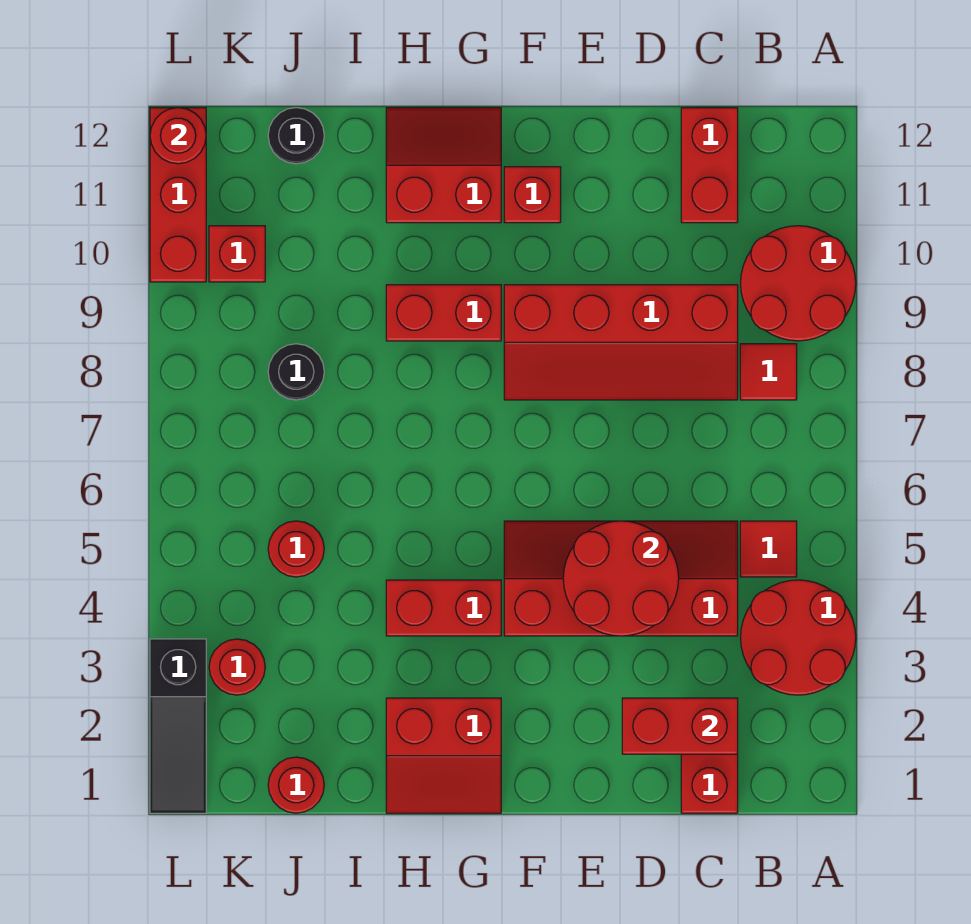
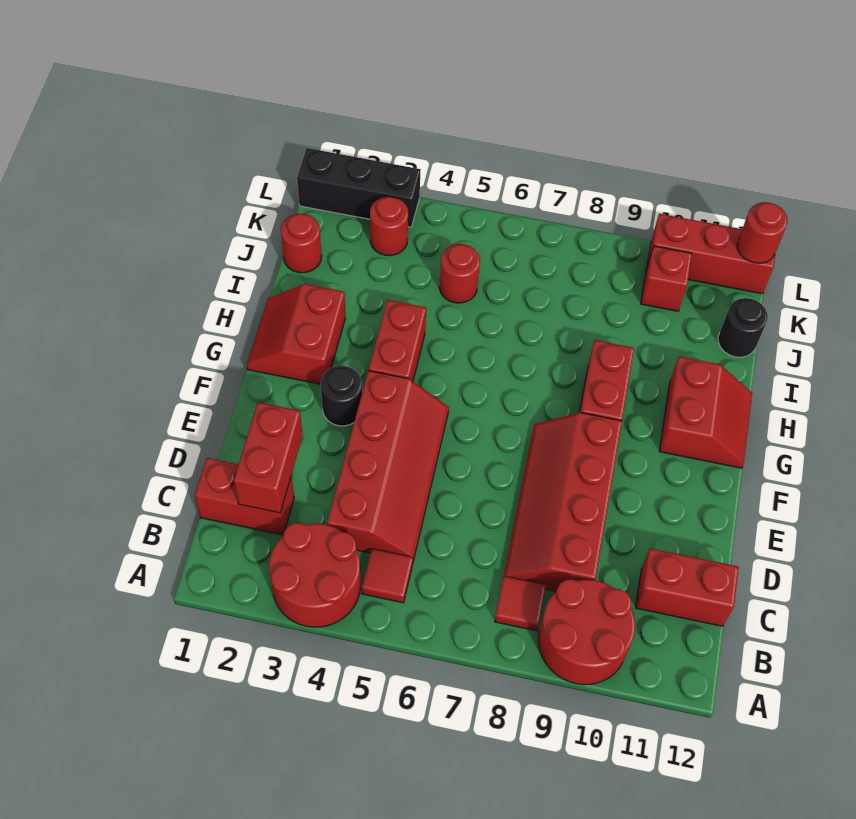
red round brick D4:E5 level 2 -> none
red brick F11 level 1 -> none
black round brick J8 level 1 -> black round brick F3 level 1
black slope L1:L3 level 1 top 3 -> black brick L1:L3 level 1

